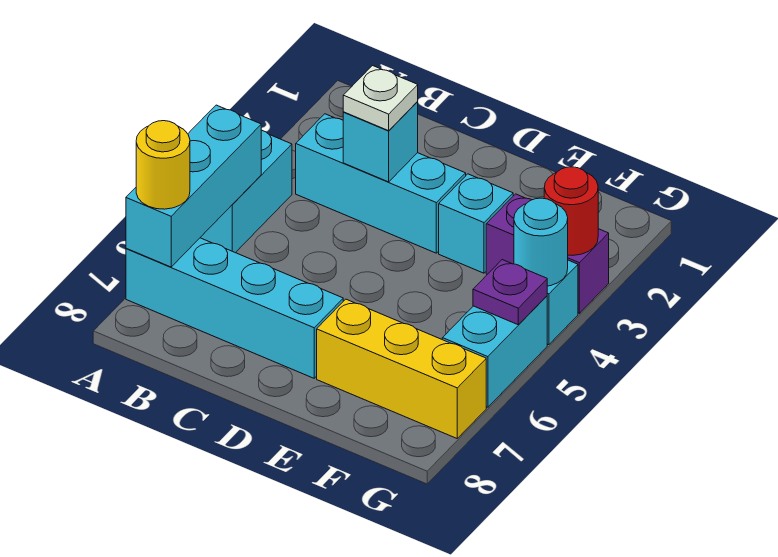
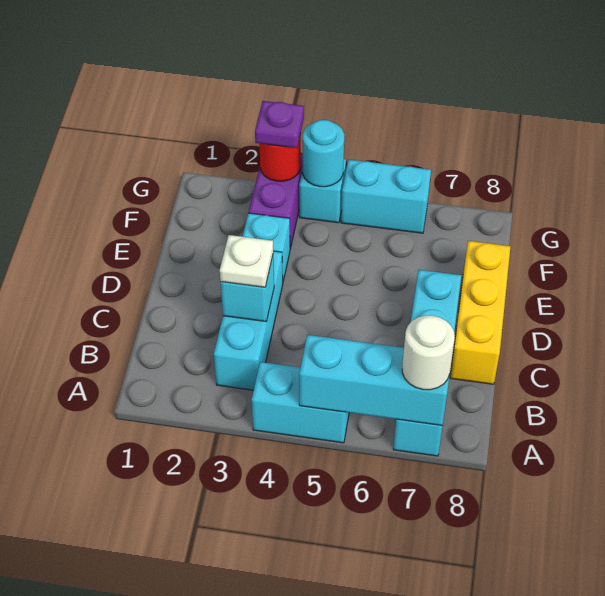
yellow round brick A7 level 3 -> white round brick A7 level 3
yellow brick E7:G7 level 1 -> yellow brick C8:E8 level 1
purple plate G5 level 2 -> purple plate G3 level 3

